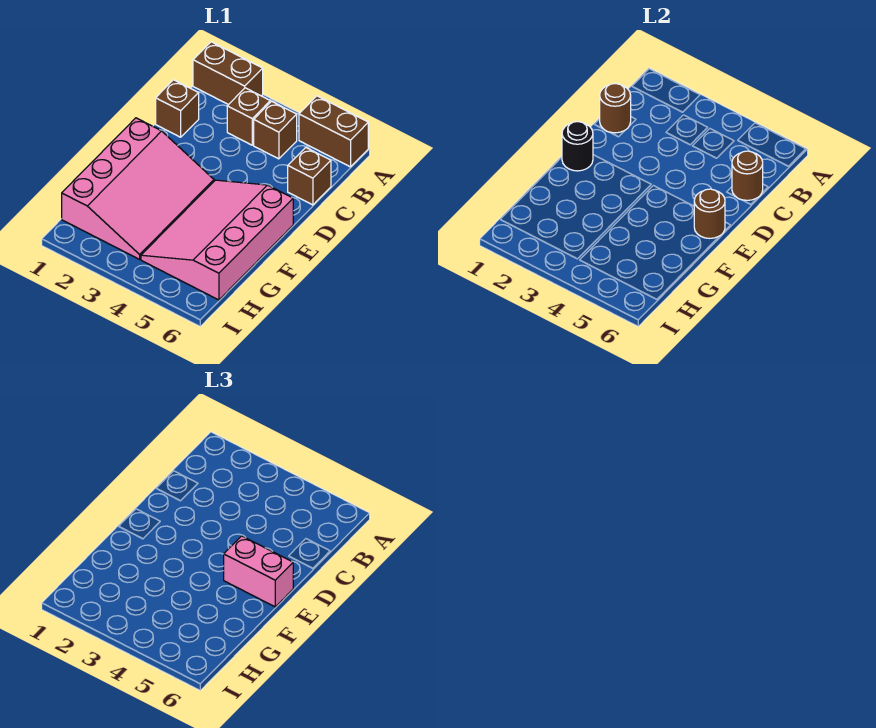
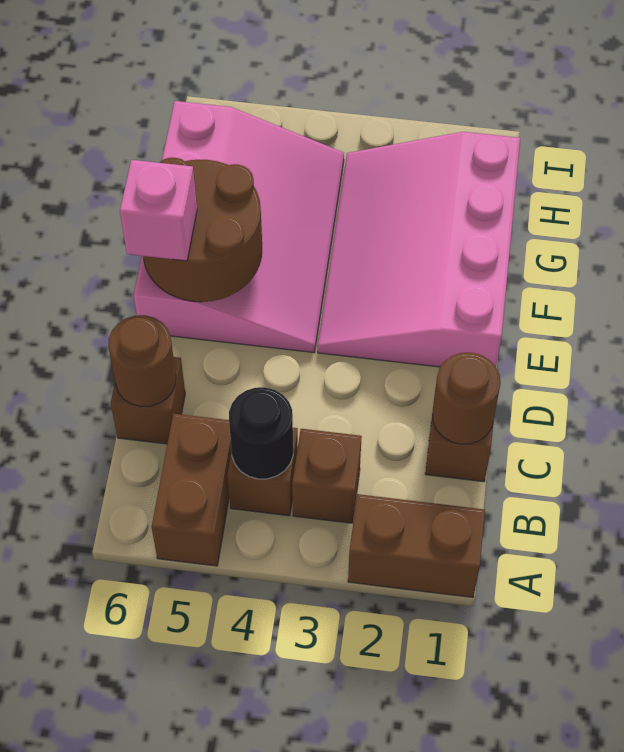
brown brick A5:A6 level 1 -> brown brick A5:B5 level 1
black round brick E1 level 2 -> black round brick B4 level 2
pink brick E5:E6 level 3 -> pink brick E6 level 3
brown round brick E6 level 2 -> brown round brick E5:F6 level 2

